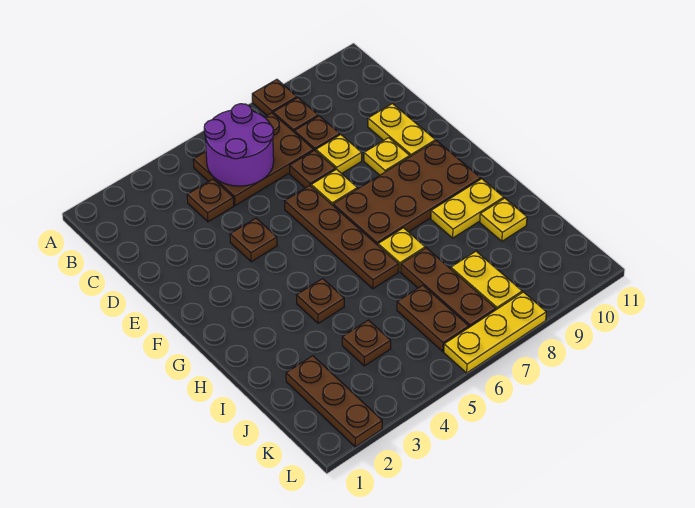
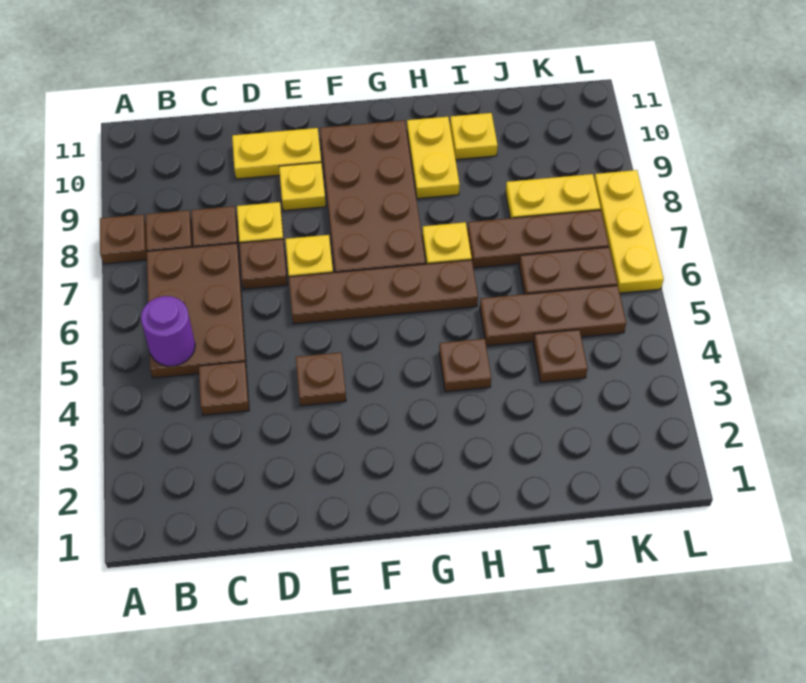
purple round brick B5:C6 level 2 -> purple round brick B5 level 2
brown plate J2:L2 level 1 -> brown plate I5:K5 level 1

